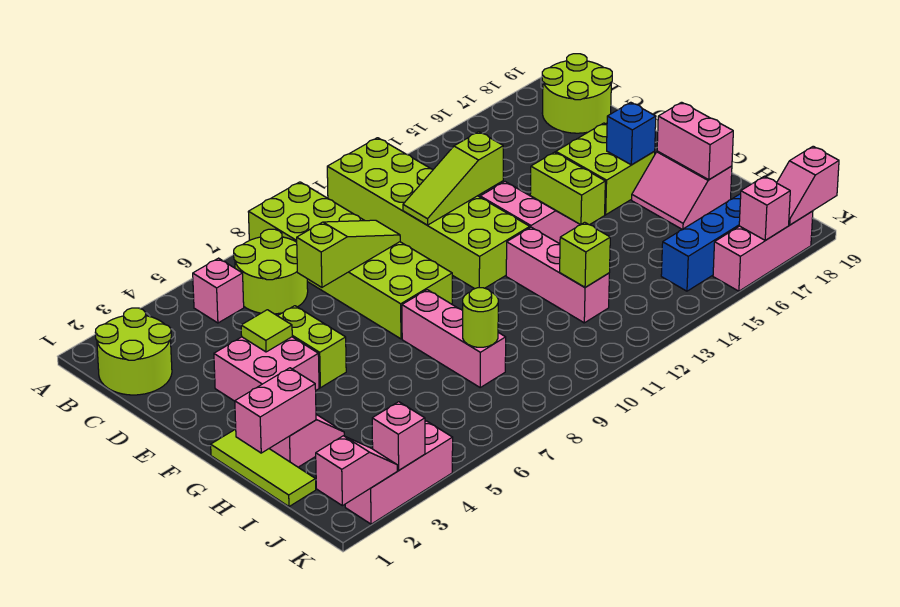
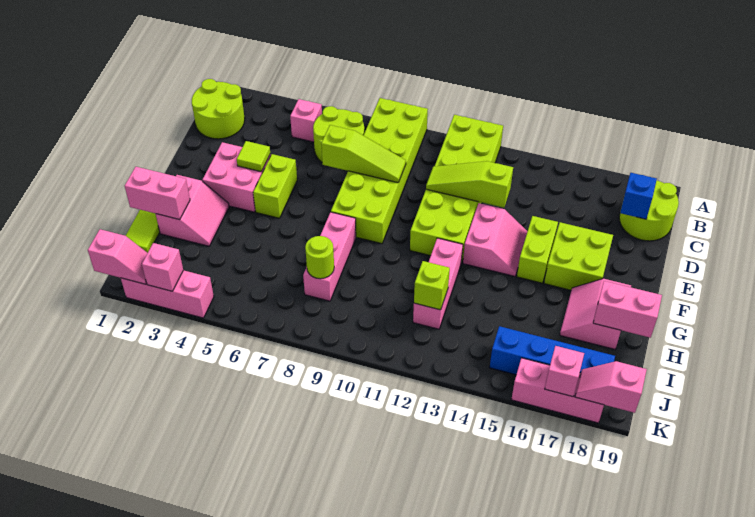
blue brick F17 level 2 -> blue brick C18 level 2
pink brick G18:H18 level 2 -> pink brick H18:H19 level 2

